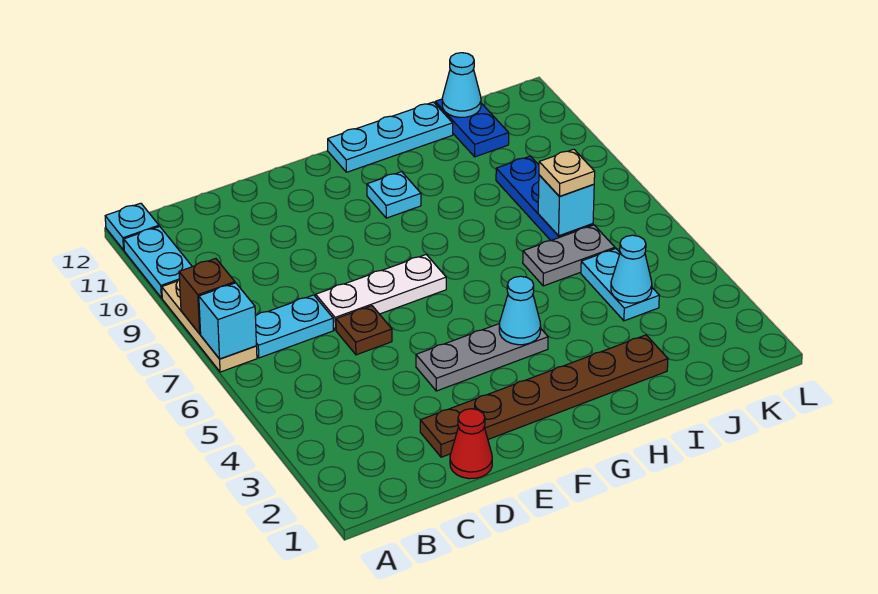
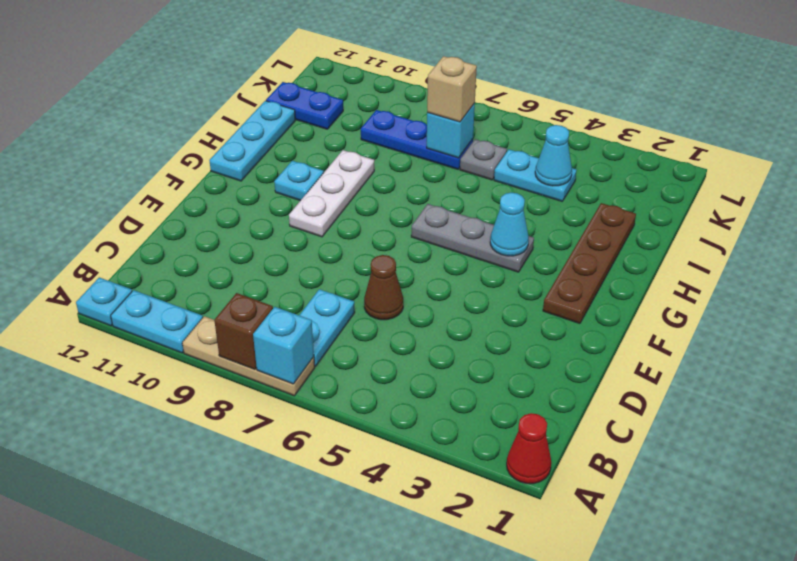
red cone D1 level 1 -> red cone A1 level 1
brown plate D2:I2 level 1 -> brown plate F2:I2 level 1
brown plate D6 level 1 -> brown cone D6 level 1
white plate D7:F7 level 1 -> white plate F9:H9 level 1
grey plate E4:G4 level 1 -> grey plate G4:G6 level 1
grey plate I6:J6 level 1 -> grey plate J6 level 1
tan plate J7 level 3 -> tan brick J7 level 3
cyan cone J12 level 2 -> none

